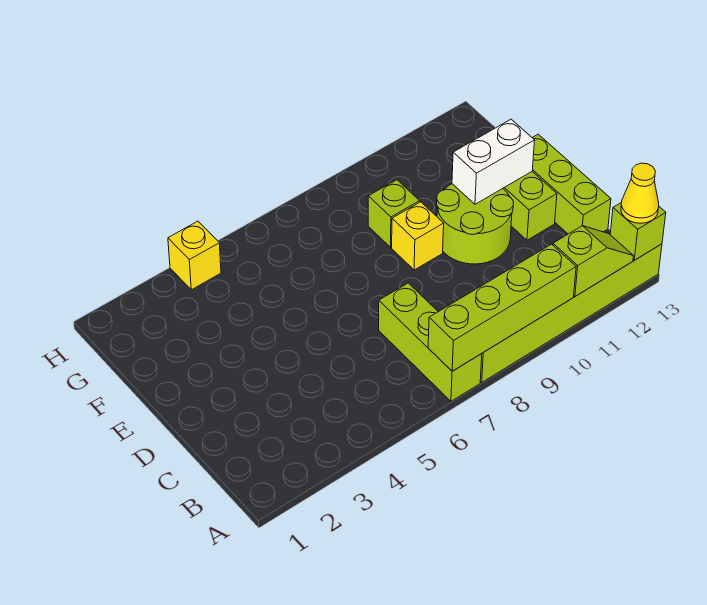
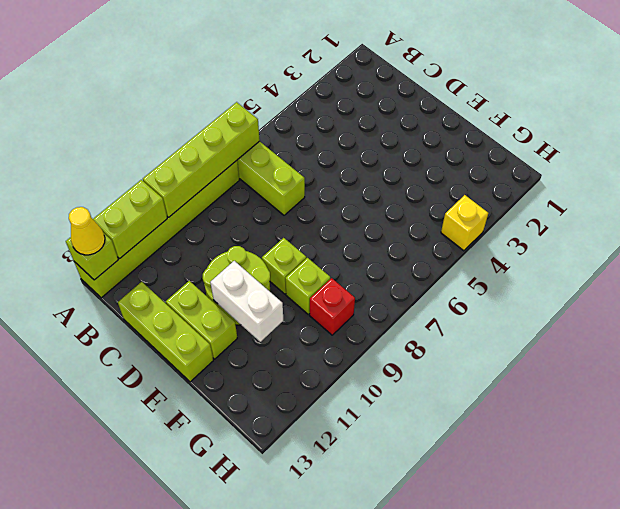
lime slope A11:A12 level 2 top 11 -> lime brick A11:A12 level 2
yellow brick E9 level 1 -> lime brick E9 level 1
white brick E11:E12 level 2 -> white brick E11:F11 level 2
none -> red brick G9 level 1

